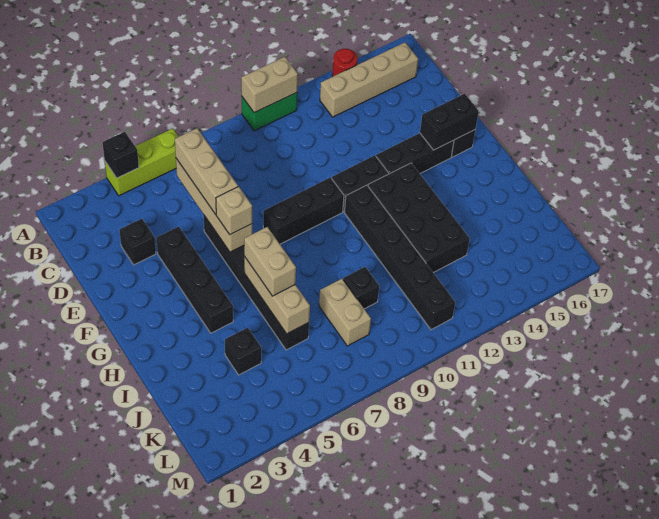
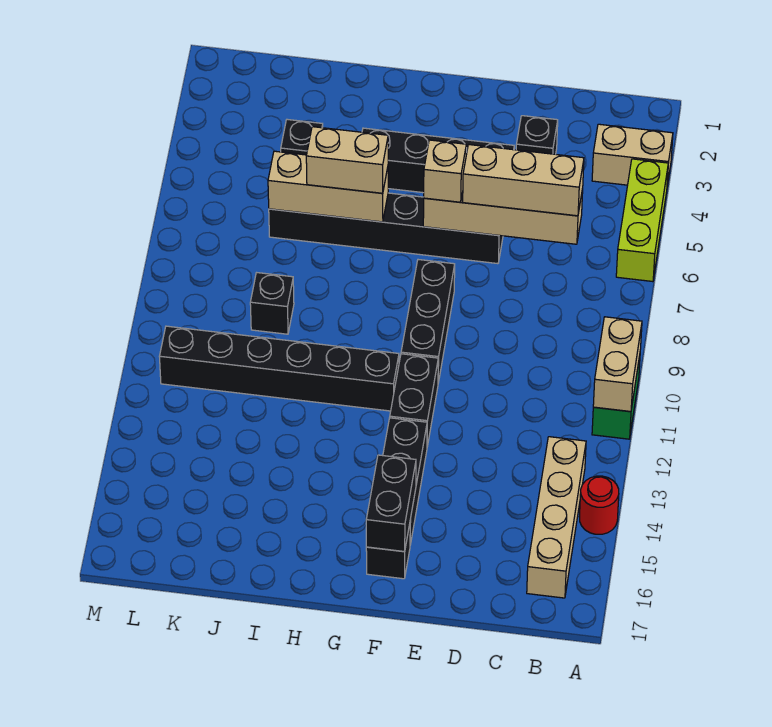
black brick A4 level 2 -> none
black brick G12:J13 level 1 -> none
tan brick J8:K8 level 1 -> tan brick A3:B3 level 1

